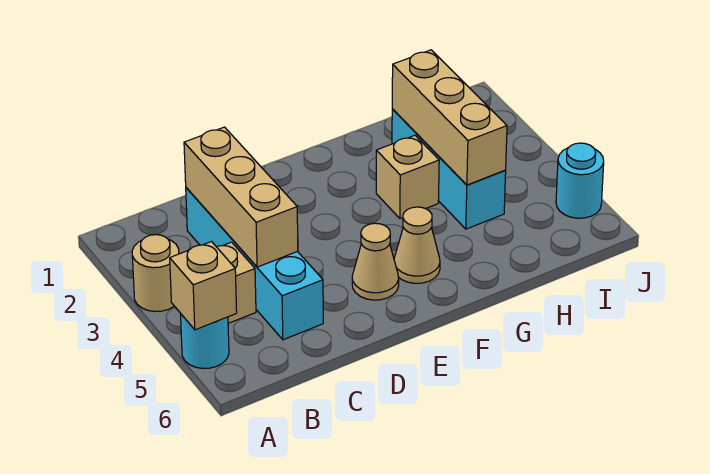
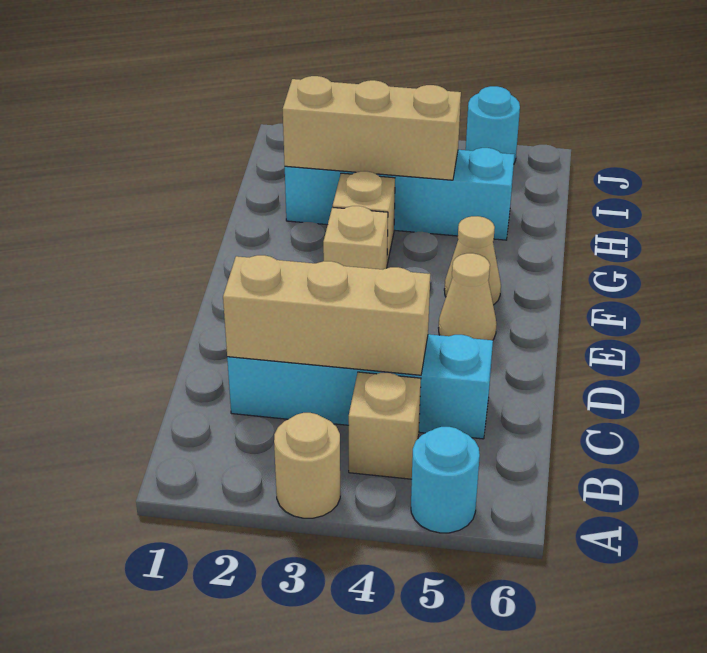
tan brick A5 level 2 -> tan brick F3 level 1
cyan brick H2:H4 level 1 -> cyan brick H2:H5 level 1

